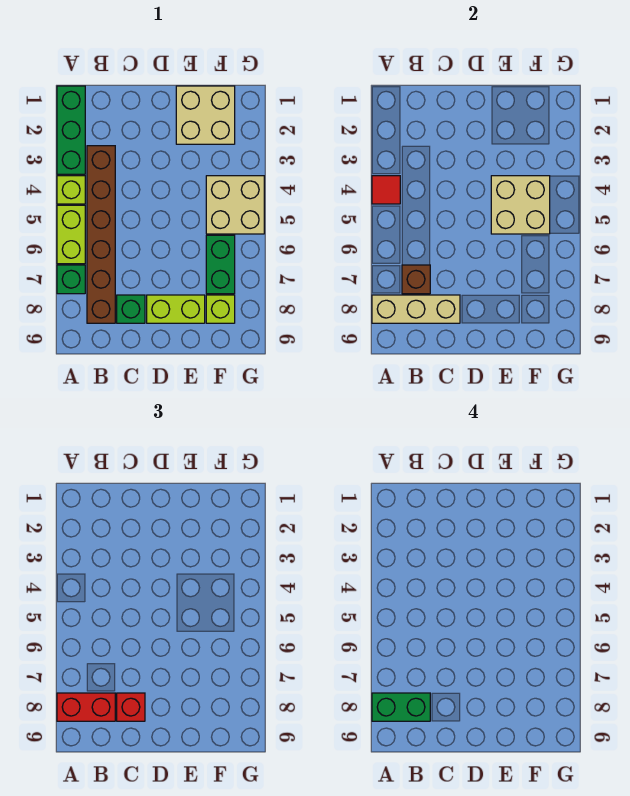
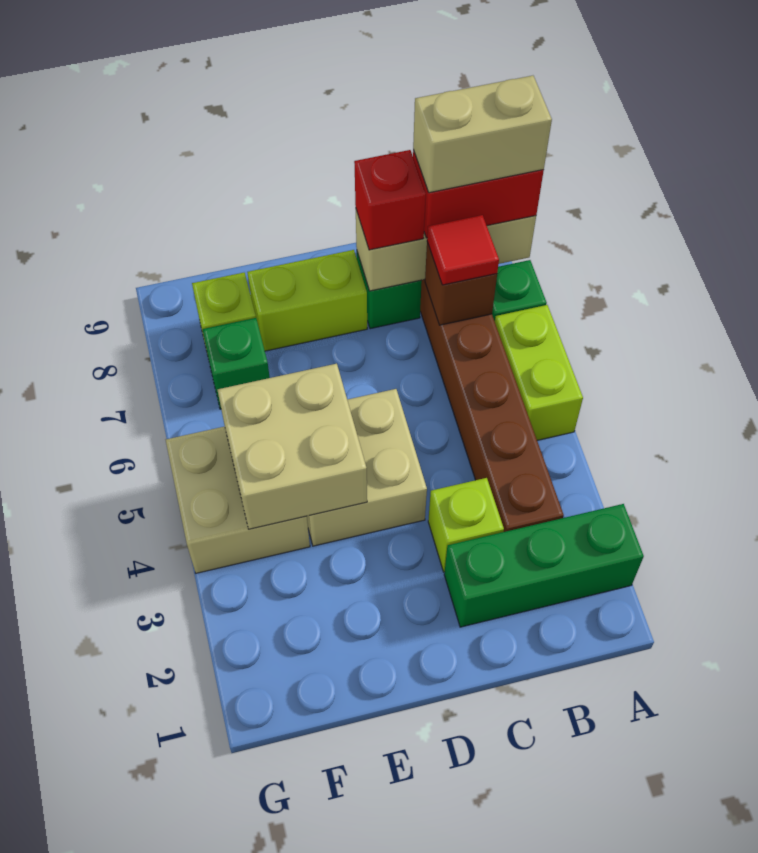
green brick A1:A3 level 1 -> green brick A2:C2 level 1
lime brick A4 level 1 -> lime brick C3 level 1
red tile A4 level 2 -> red tile B7 level 3
green brick A8:B8 level 4 -> tan brick A8:B8 level 4
tan brick E1:F2 level 1 -> tan brick D4:E5 level 1
green brick F6:F7 level 1 -> green brick F7 level 1

